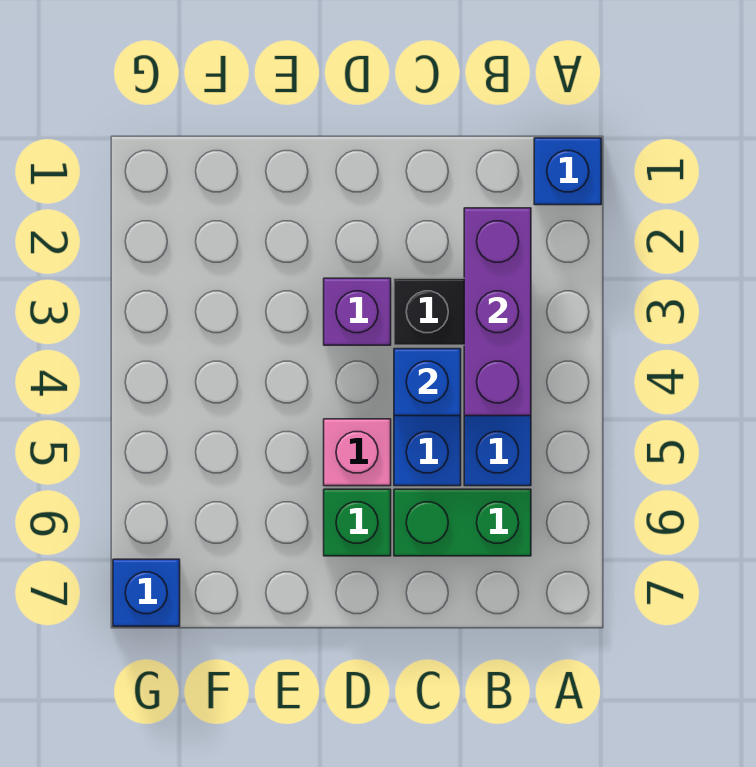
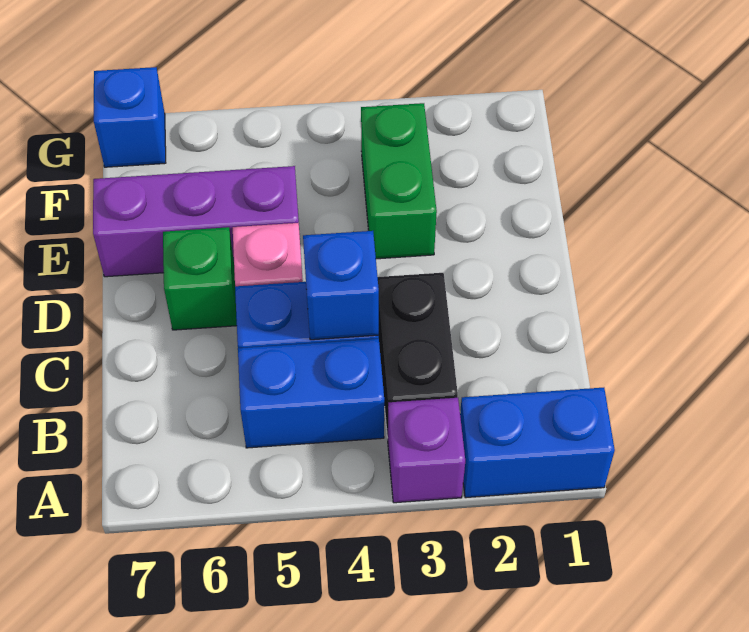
blue brick A1 level 1 -> blue brick A1:A2 level 1
purple brick B2:B4 level 2 -> purple brick E5:E7 level 1
green brick B6:C6 level 1 -> green brick E3:F3 level 1
purple brick D3 level 1 -> purple brick A3 level 1

